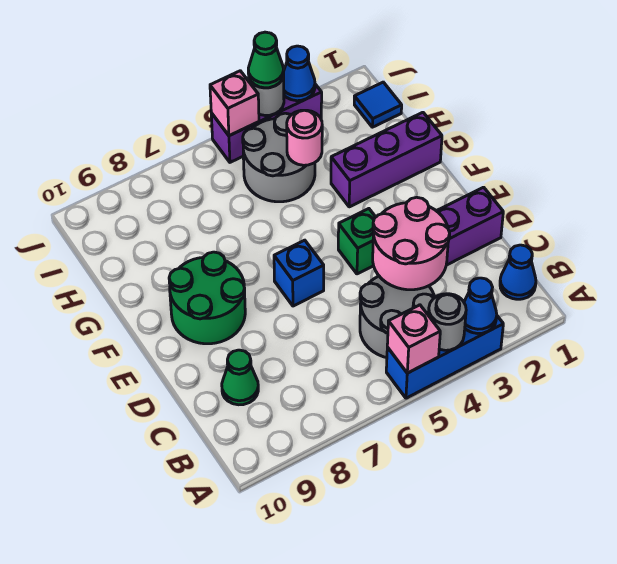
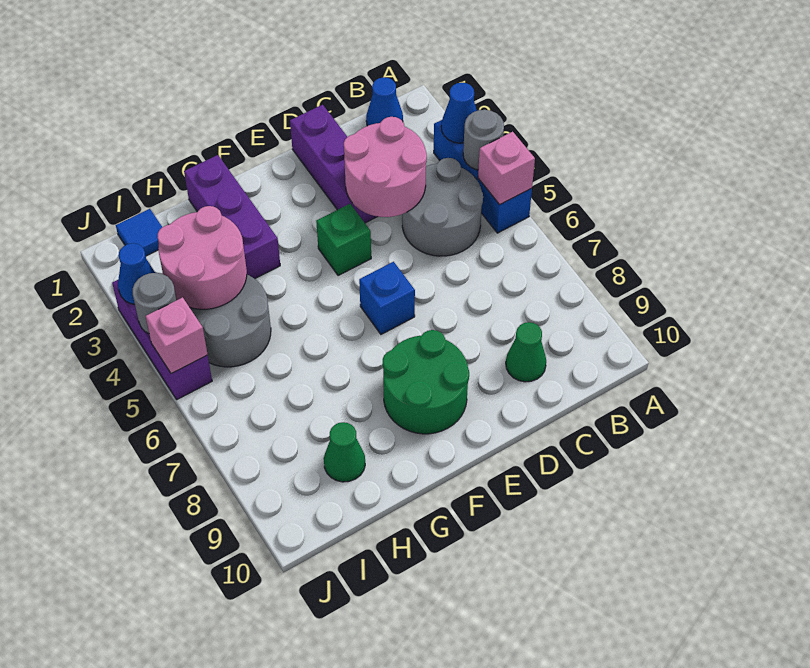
pink round brick H4 level 2 -> pink round brick H3:I4 level 2
green cone J4 level 3 -> green cone H9 level 1

